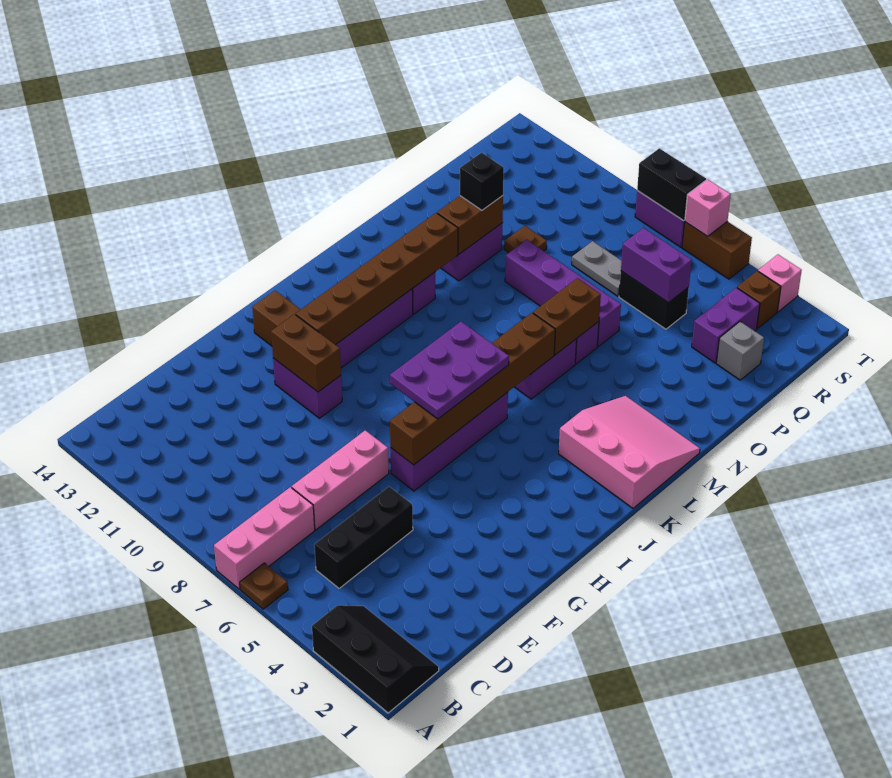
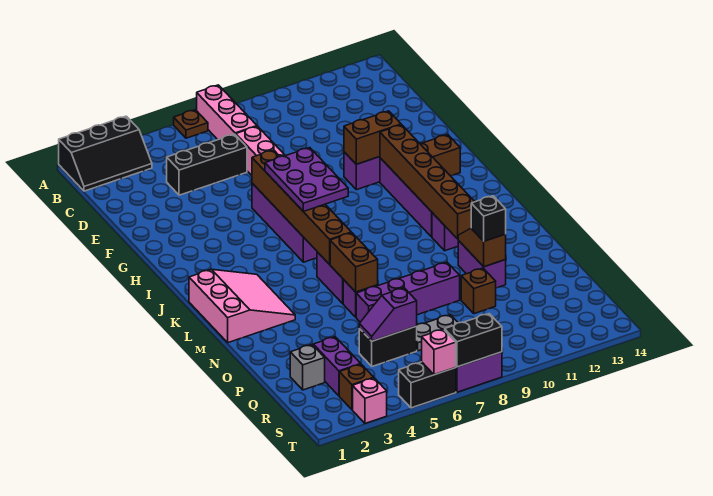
black brick C5:E5 level 1 -> black brick D4:D6 level 1
pink slope K1:M3 level 1 top K -> pink slope K1:M3 level 1 top 1
brown brick N11:O11 level 2 -> brown slope N11:O11 level 2 top O
brown plate P10 level 1 -> brown brick P10 level 1
purple brick Q5:Q6 level 2 -> purple slope Q5:Q6 level 2 top 6
brown brick T5:T6 level 1 -> black brick T5:T6 level 1

